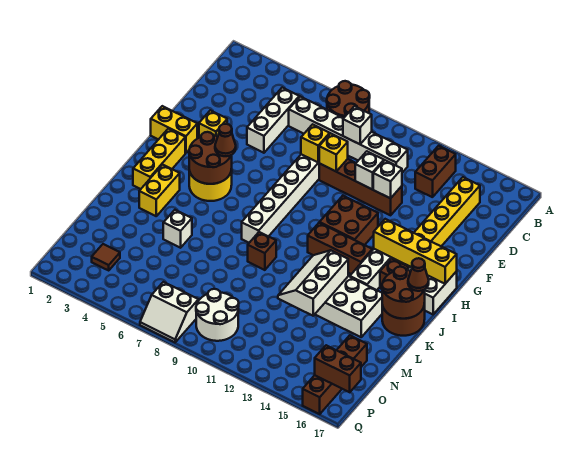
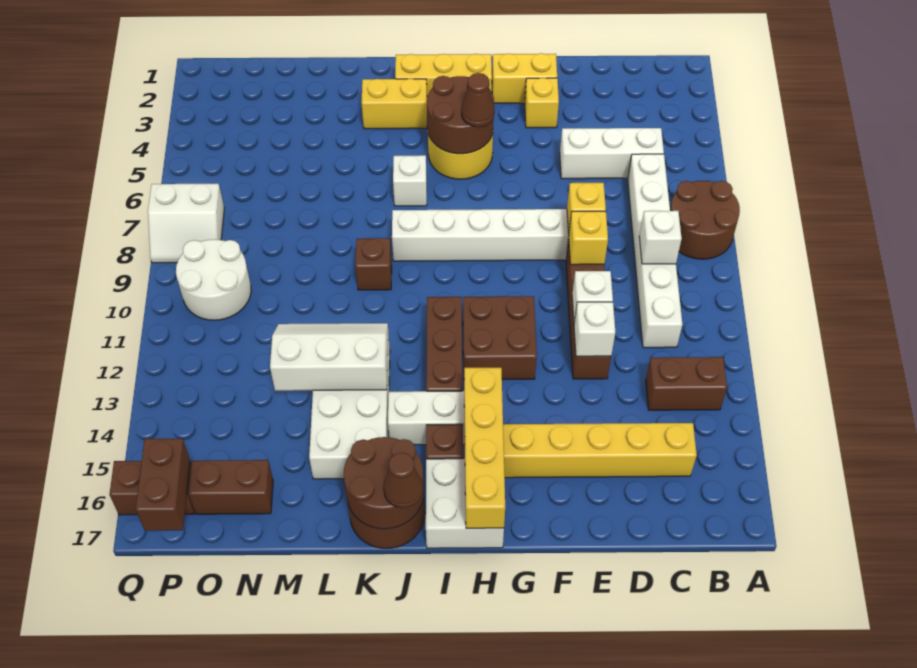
yellow brick G1:G2 level 1 -> yellow brick F2:G2 level 1
white brick L5 level 1 -> white brick J6 level 1
brown tile O3 level 1 -> none
white slope P7:Q8 level 1 top P -> white slope P7:Q8 level 1 top 7

